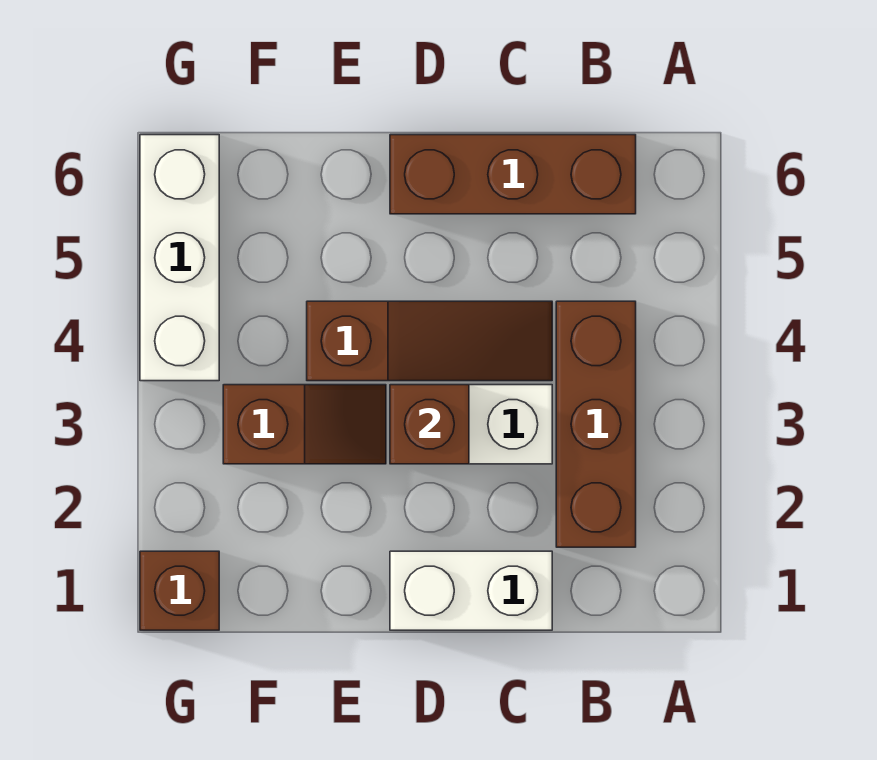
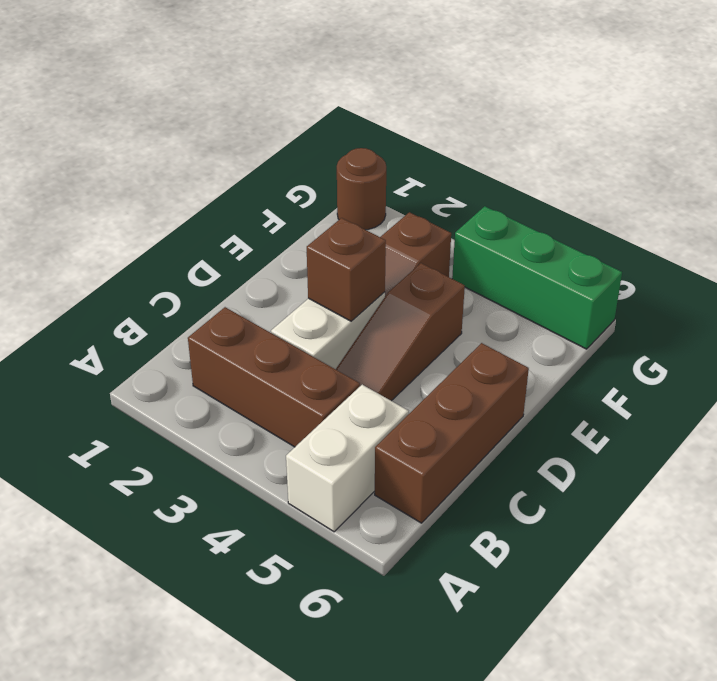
white brick C1:D1 level 1 -> white brick A5:B5 level 1
brown brick G1 level 1 -> brown round brick G1 level 1
white brick G4:G6 level 1 -> green brick G4:G6 level 1

